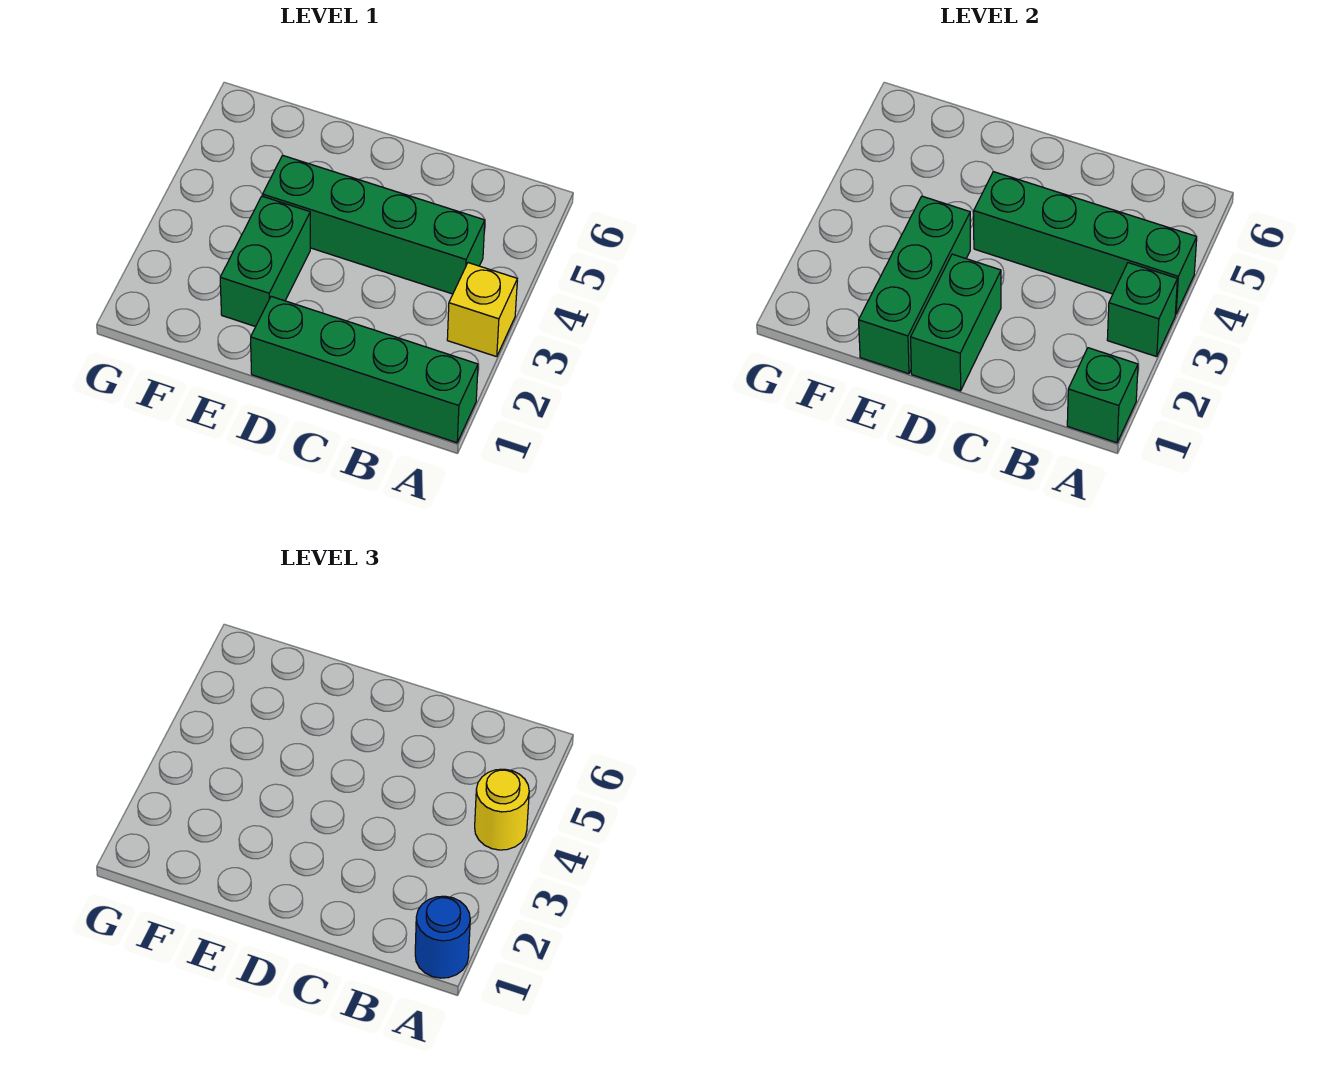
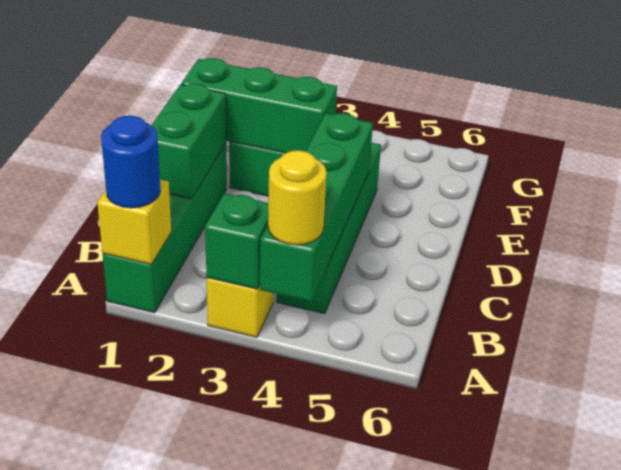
green brick A1 level 2 -> yellow brick A1 level 2
green brick D1:D2 level 2 -> green brick C1:D1 level 2

